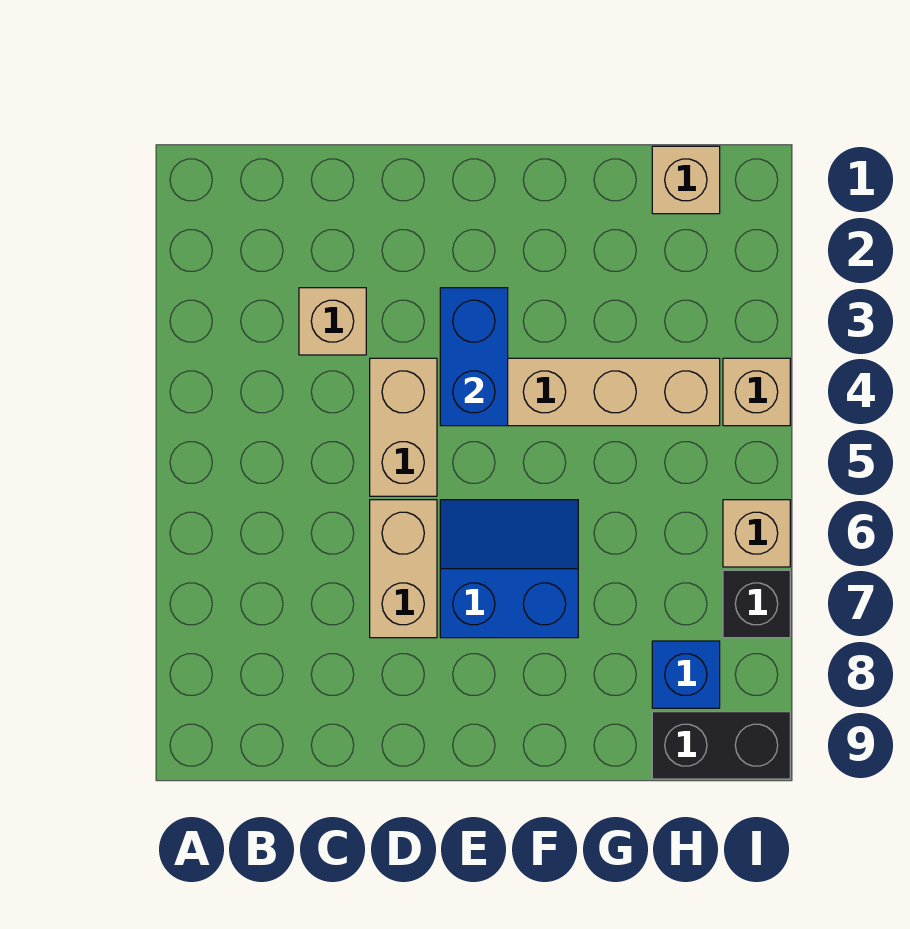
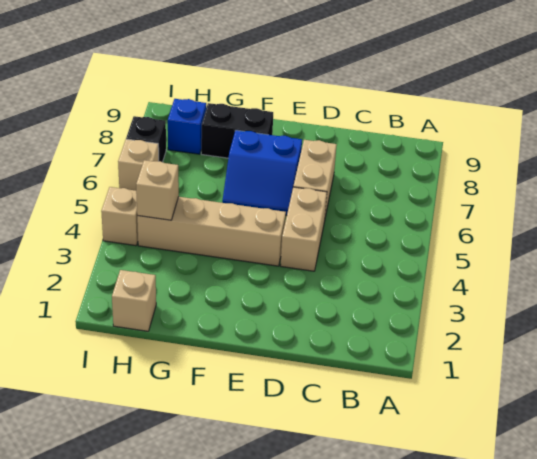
tan brick C3 level 1 -> tan brick H4 level 2
blue brick E3:E4 level 2 -> none
black brick H9:I9 level 1 -> black brick F8:G8 level 1

